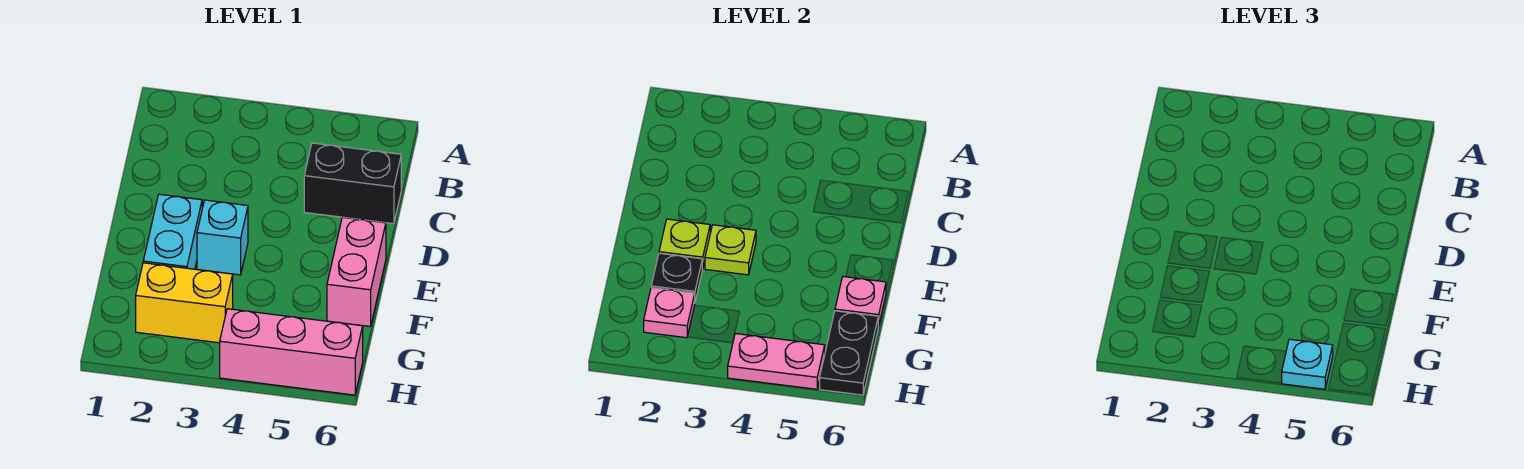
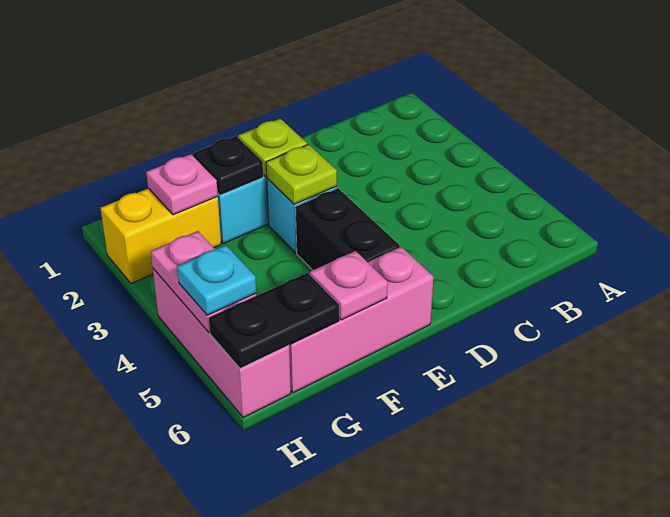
black brick C5:C6 level 1 -> black brick E4:E5 level 1
pink brick E6:F6 level 1 -> pink brick E6:G6 level 1
yellow brick G2:G3 level 1 -> yellow brick G2:H2 level 1

